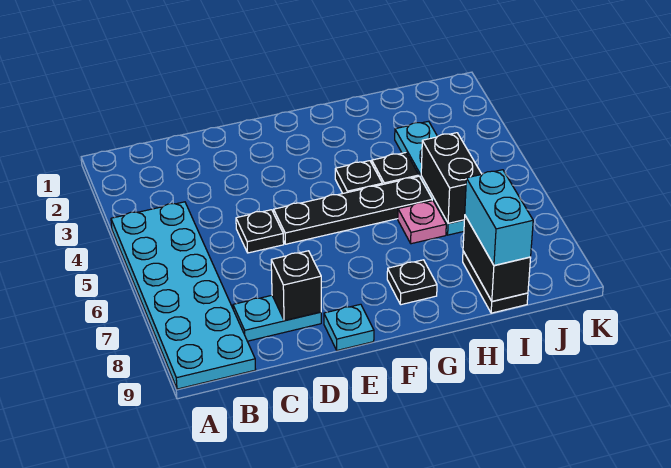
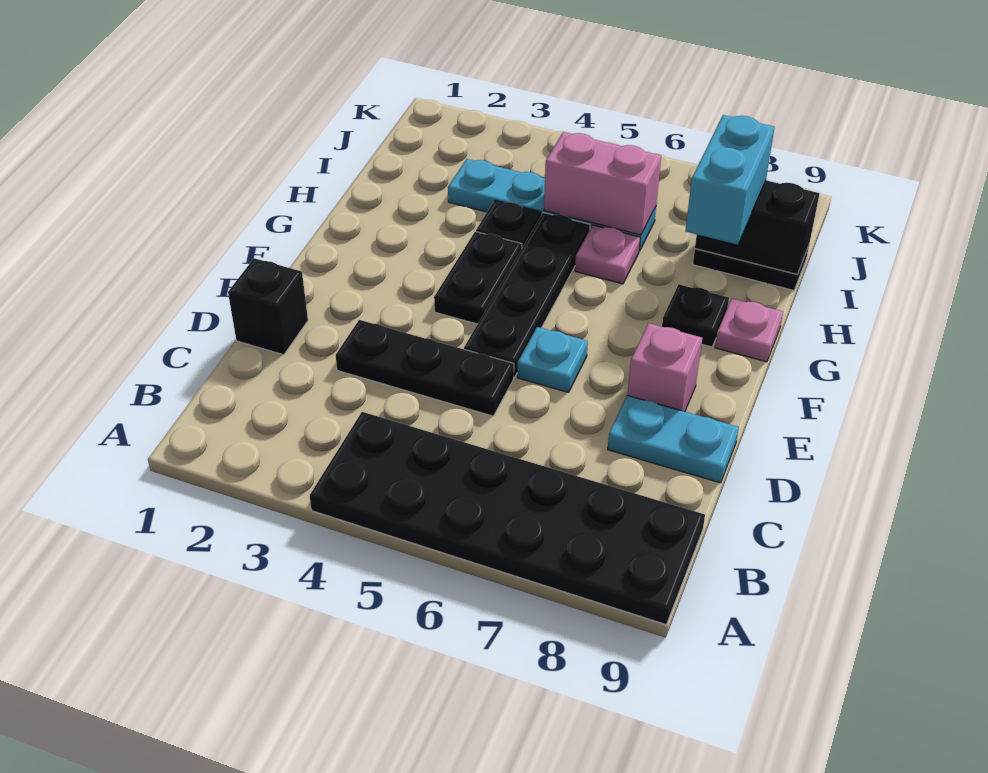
cyan plate A4:B9 level 1 -> black plate A4:B9 level 1
cyan plate C8:D8 level 1 -> cyan plate D8:D9 level 1
black plate D5 level 1 -> black plate D3:D5 level 1
black brick D8 level 2 -> black brick D1 level 1
none -> pink brick E8 level 1
cyan plate E9 level 1 -> cyan plate E6 level 1
black plate G4 level 1 -> black plate F4:G4 level 1
none -> pink plate G9 level 1
black brick I5:I6 level 2 -> pink brick I5:I6 level 2
cyan brick I8:I9 level 3 -> cyan brick H8:I8 level 3

